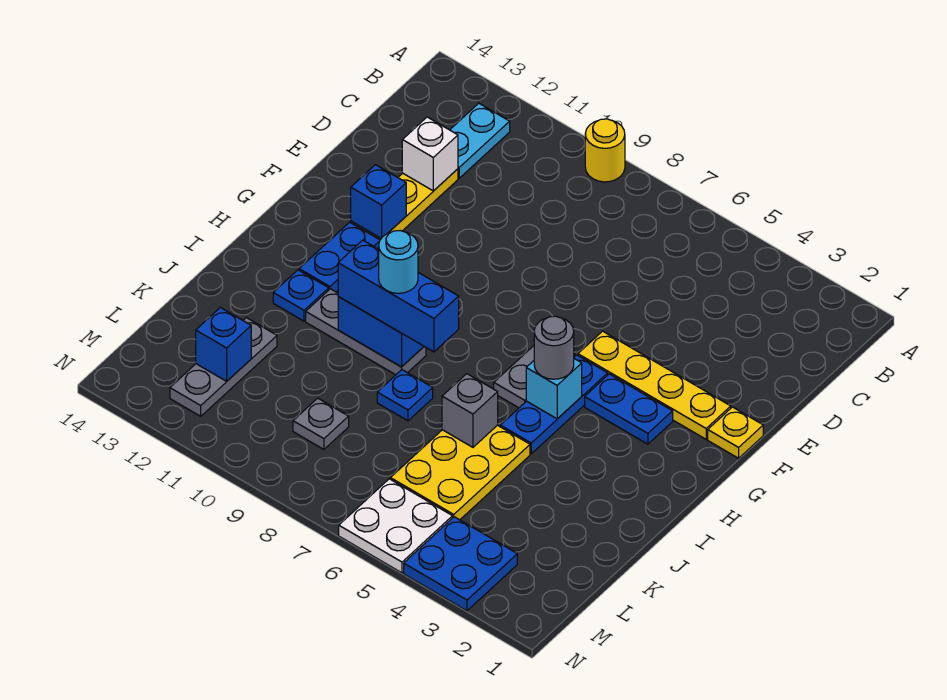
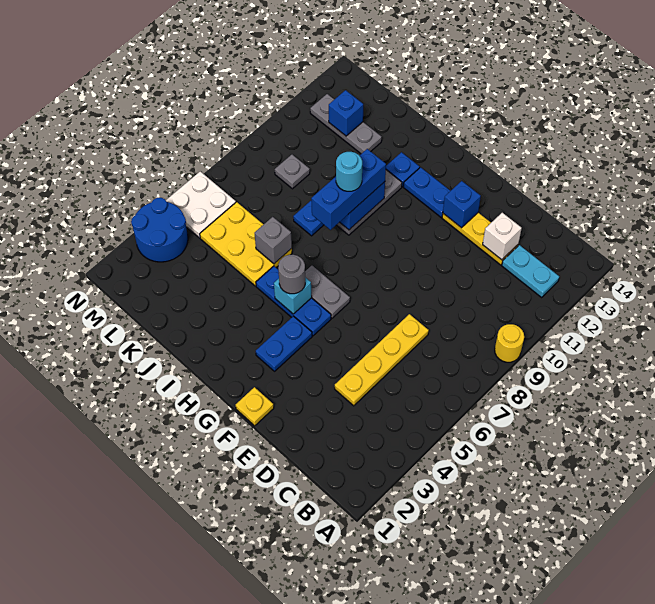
yellow plate F2:F5 level 1 -> yellow plate D4:D7 level 1
blue plate M3:N4 level 1 -> blue round brick M3:N4 level 1

